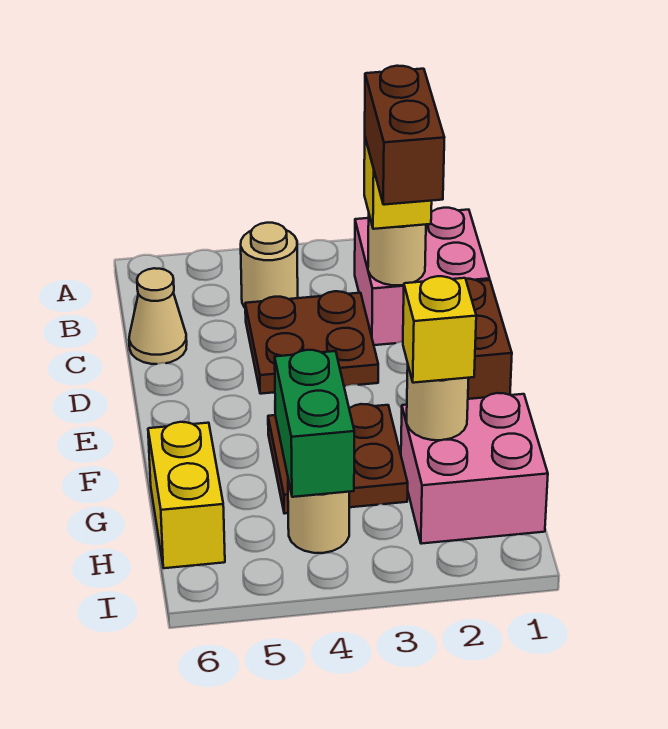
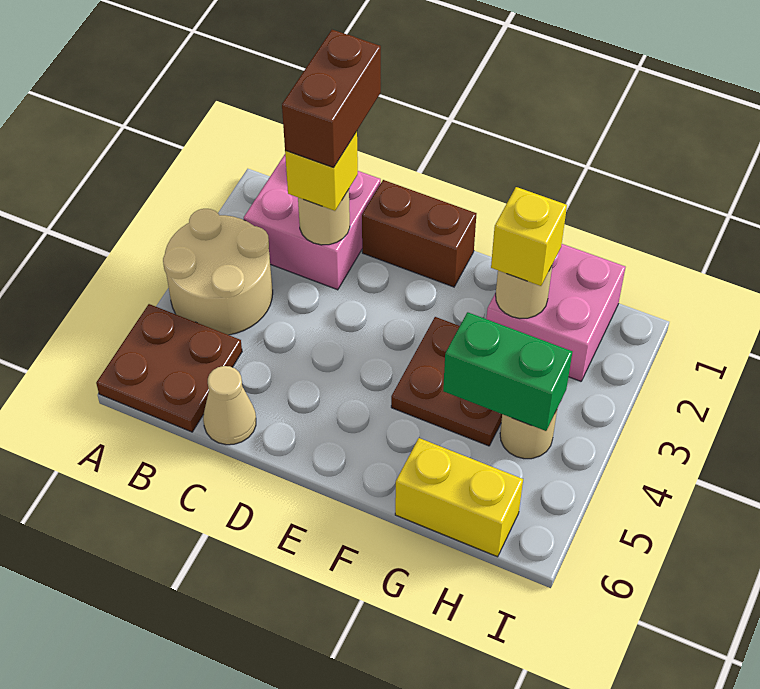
tan round brick B4 level 1 -> tan round brick A3:B4 level 1
brown brick C2:D2 level 4 -> brown brick C1:C2 level 4
brown plate C3:D4 level 1 -> brown plate A5:B6 level 1

